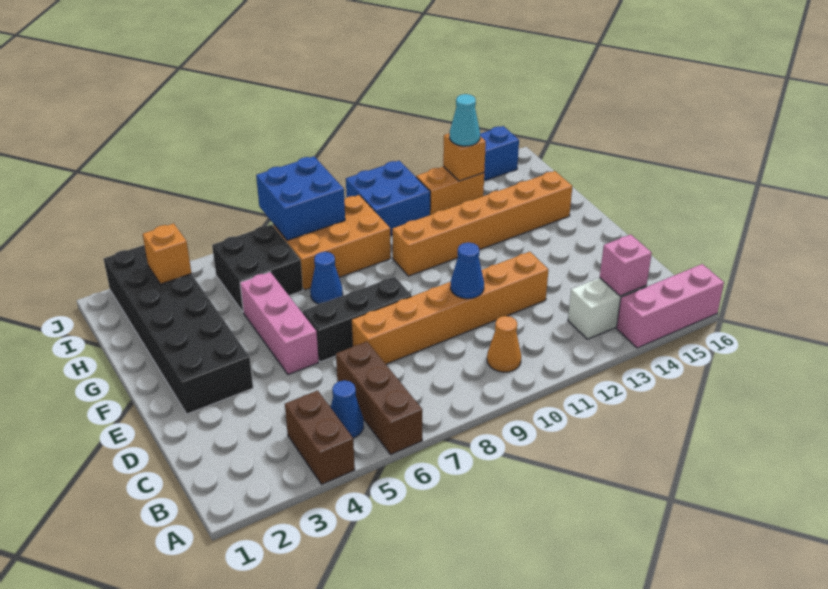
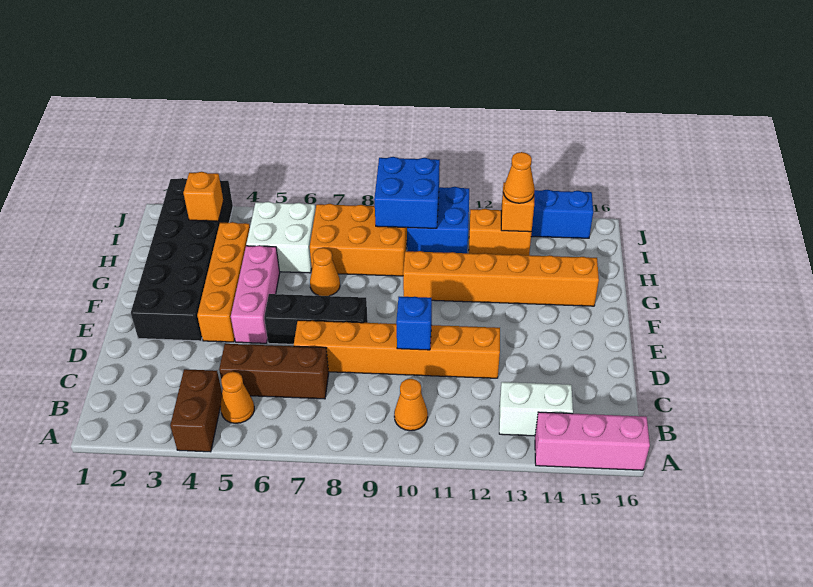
brown brick A6:C6 level 1 -> brown brick C5:C7 level 1
blue cone B5 level 1 -> orange cone B5 level 1
pink brick B14 level 2 -> none
blue cone D10 level 2 -> blue brick D10 level 2
none -> orange brick E4:H4 level 1
blue cone G7 level 1 -> orange cone G7 level 1
black brick H5:I6 level 1 -> white brick H5:I6 level 1
blue brick I7:J8 level 2 -> blue brick I9:J10 level 2
cyan cone I13 level 3 -> orange cone I13 level 3

